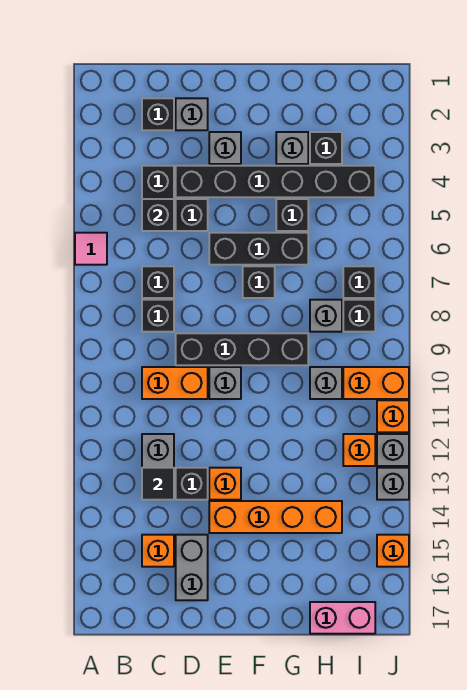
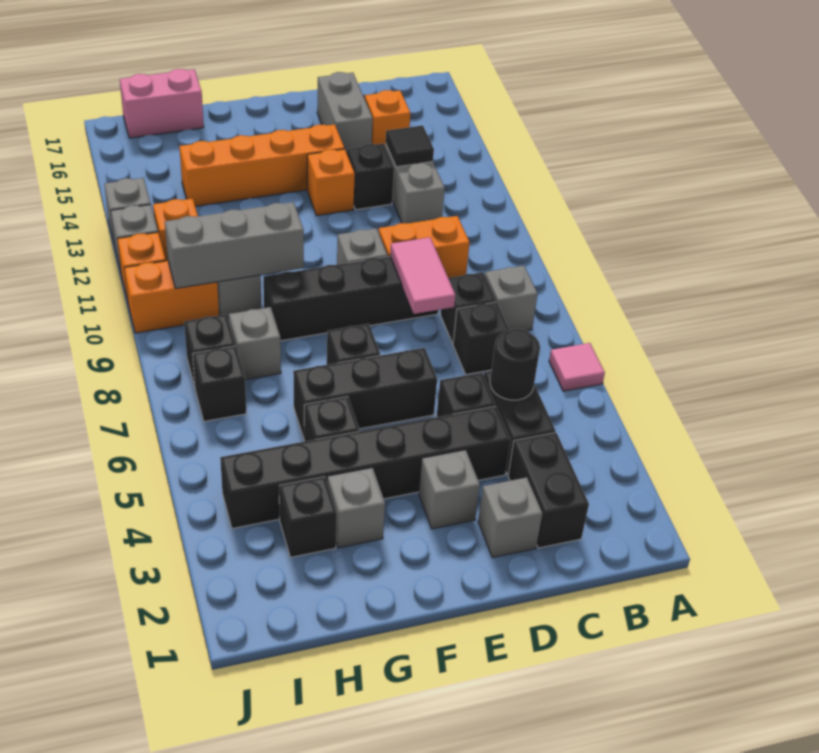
none -> grey brick B8 level 1
black brick C2 level 1 -> black brick C2:C3 level 1
black brick C5 level 2 -> black round brick C5 level 2
none -> pink tile D8:D9 level 2
none -> grey brick G10:I10 level 2
orange brick J15 level 1 -> none

